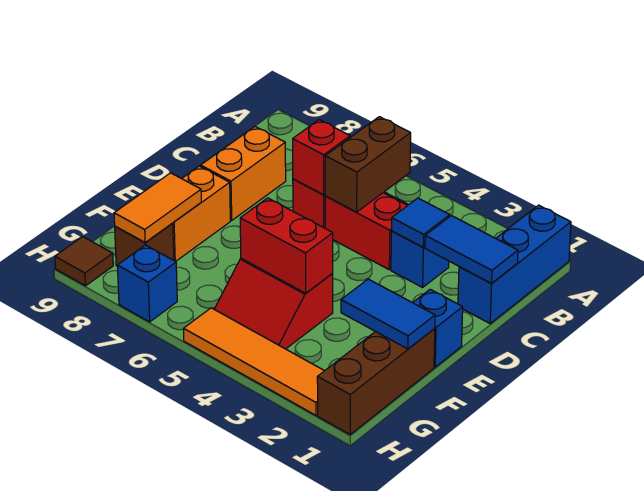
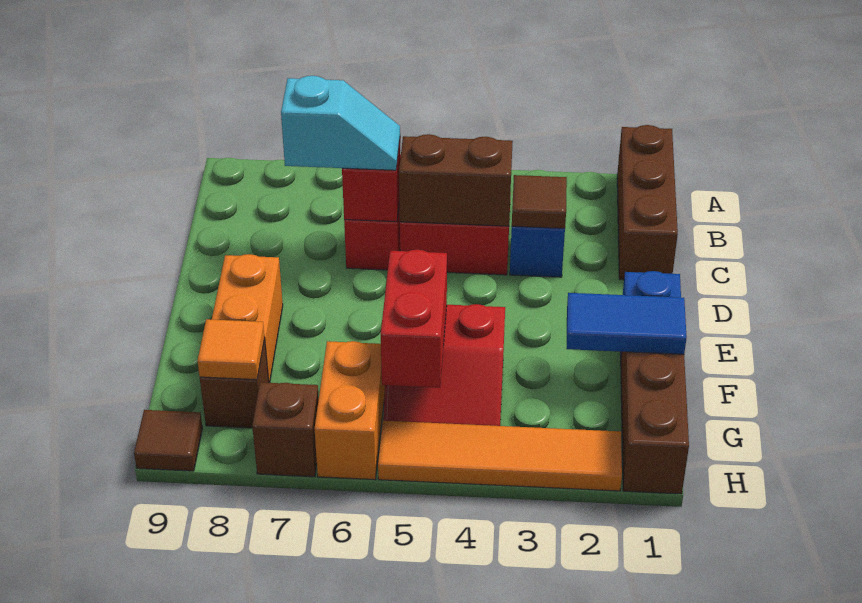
blue brick A1:C1 level 1 -> brown brick A1:C1 level 1
brown brick B5:C5 level 2 -> brown brick C4:C5 level 2
blue tile C1:C2 level 2 -> none
blue tile C3 level 2 -> brown tile C3 level 2
none -> cyan slope C6:C7 level 3 top 7
orange brick C8:D8 level 1 -> orange brick G6:H6 level 1
red brick F4:F5 level 2 -> red brick F5:G5 level 2
orange tile F8:G8 level 2 -> orange tile G8 level 2
blue brick H7 level 1 -> brown brick H7 level 1

